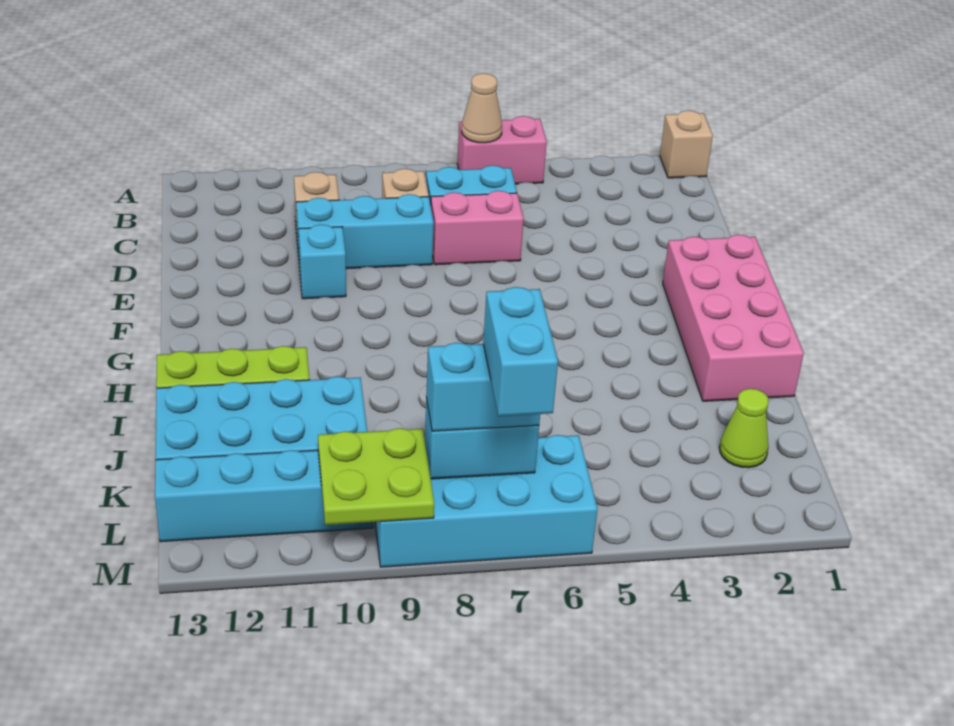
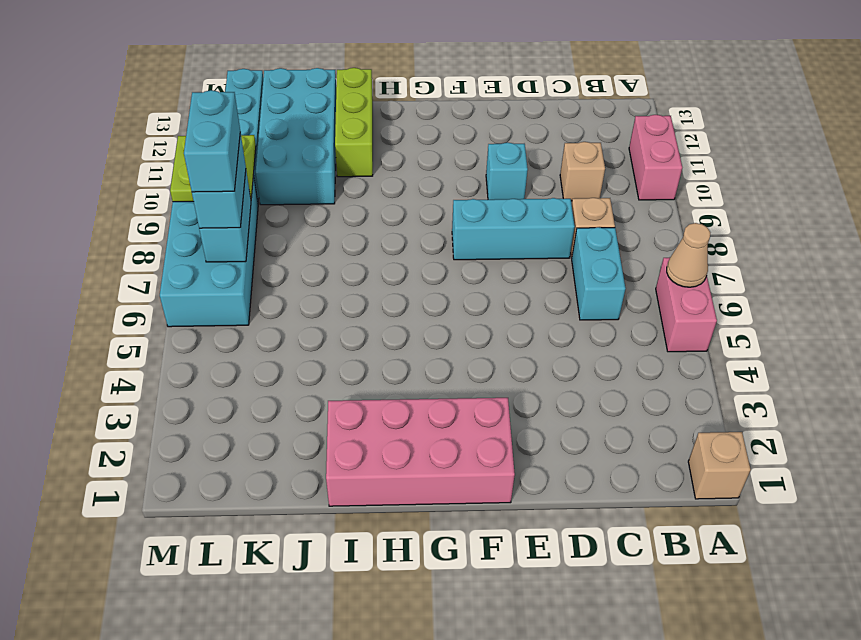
pink brick D6:D7 level 1 -> pink brick A10:A11 level 1
cyan brick D8:D10 level 1 -> cyan brick D8:F8 level 1
lime cone K2 level 1 -> none
cyan brick L7:M7 level 4 -> cyan brick L7:L8 level 4

